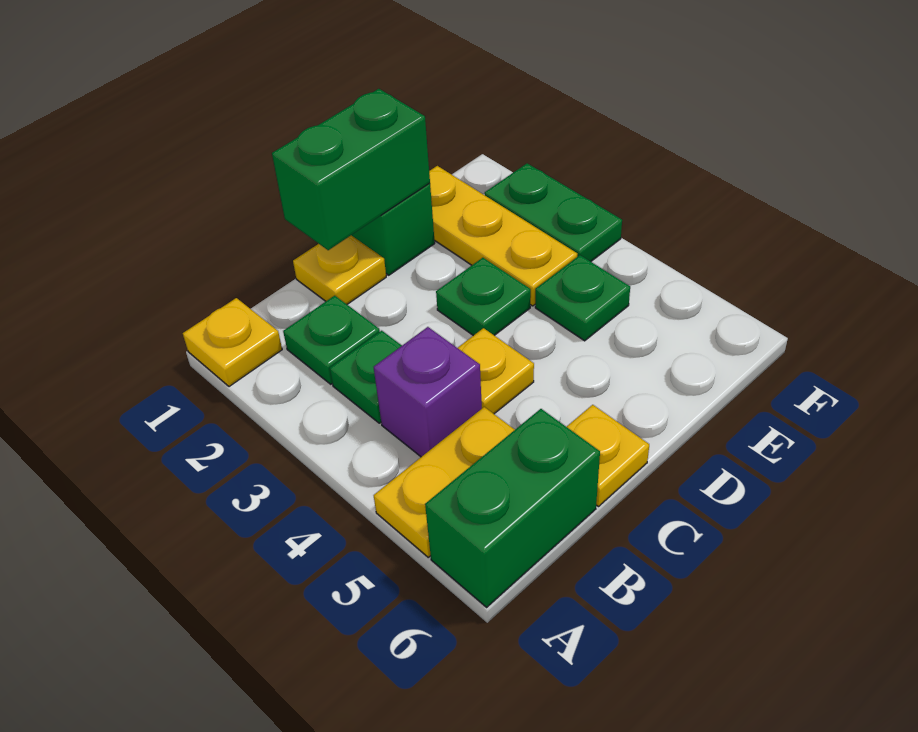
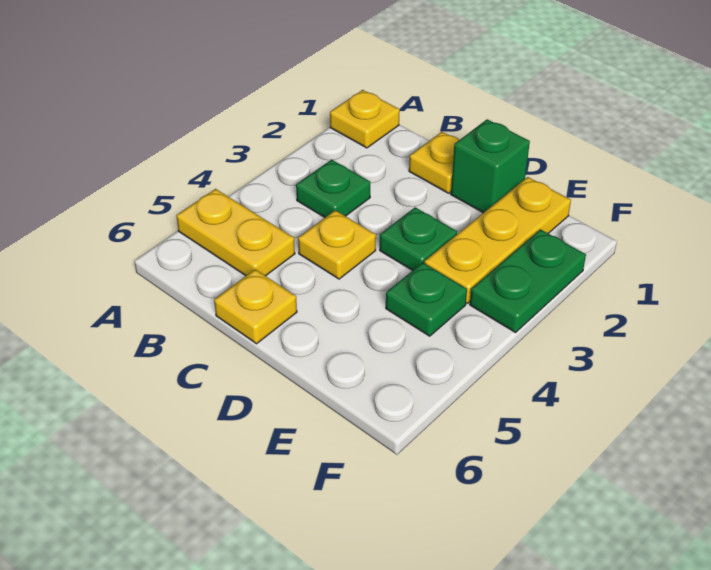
green brick A6:B6 level 1 -> none
green plate B2 level 1 -> none
purple brick B4 level 1 -> none
green brick C1:D1 level 2 -> none

